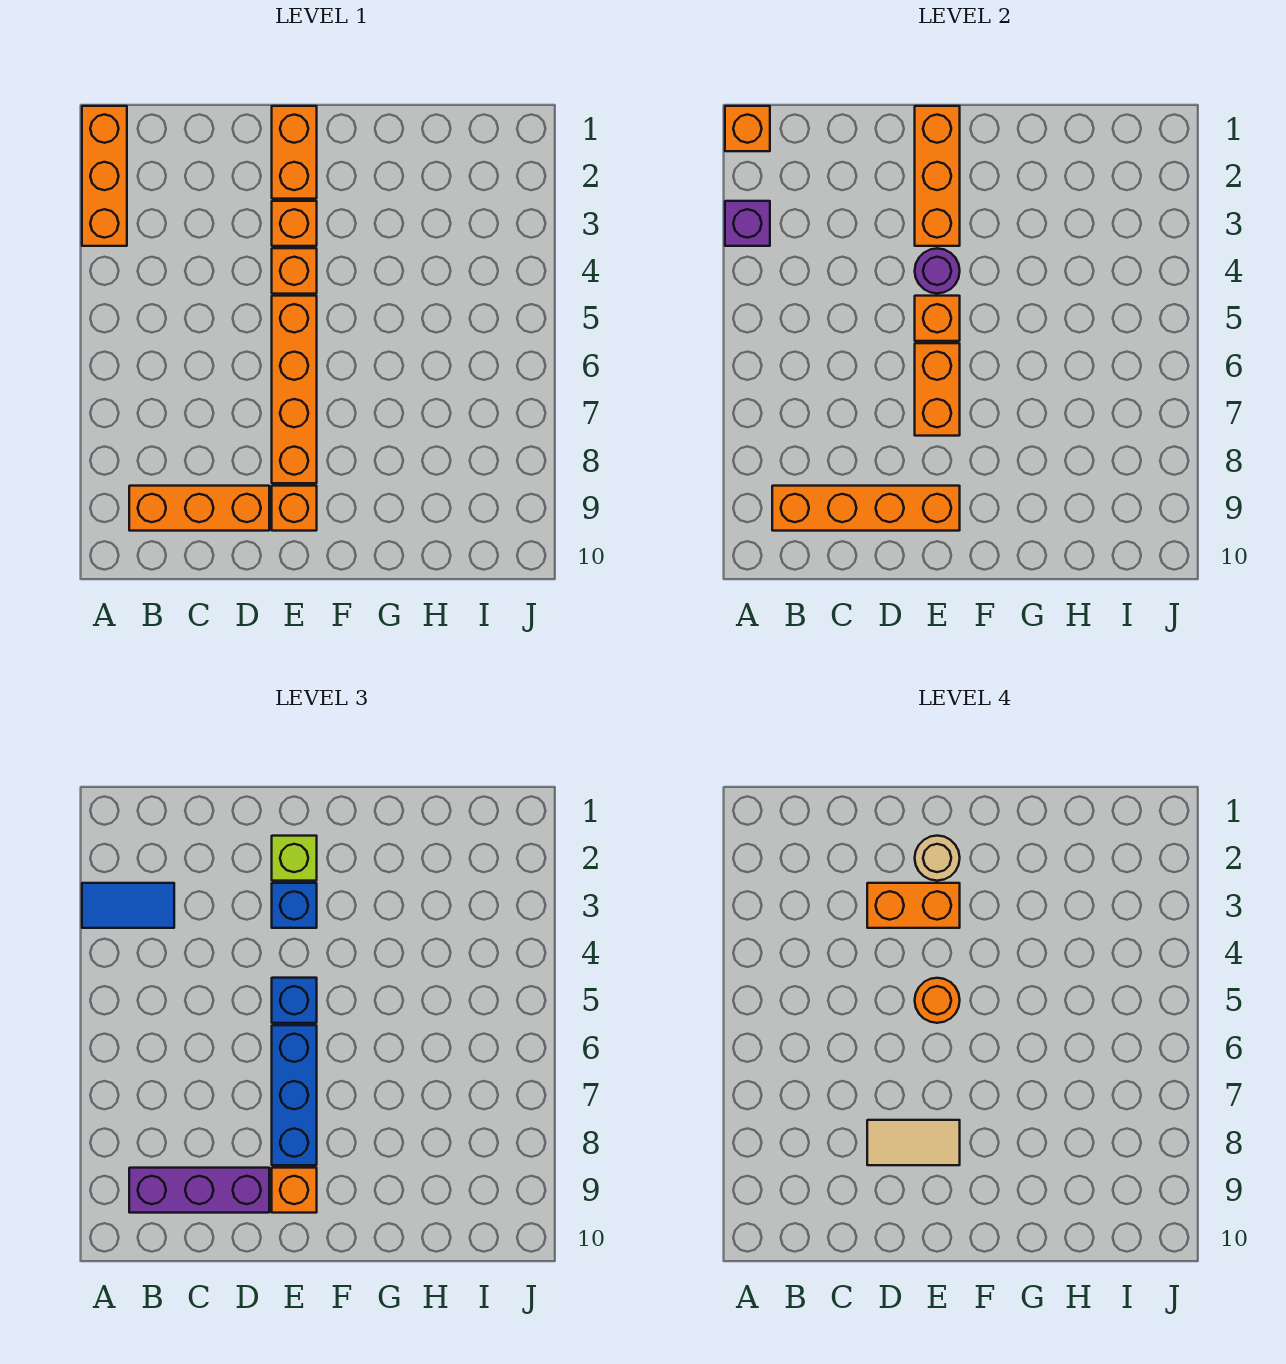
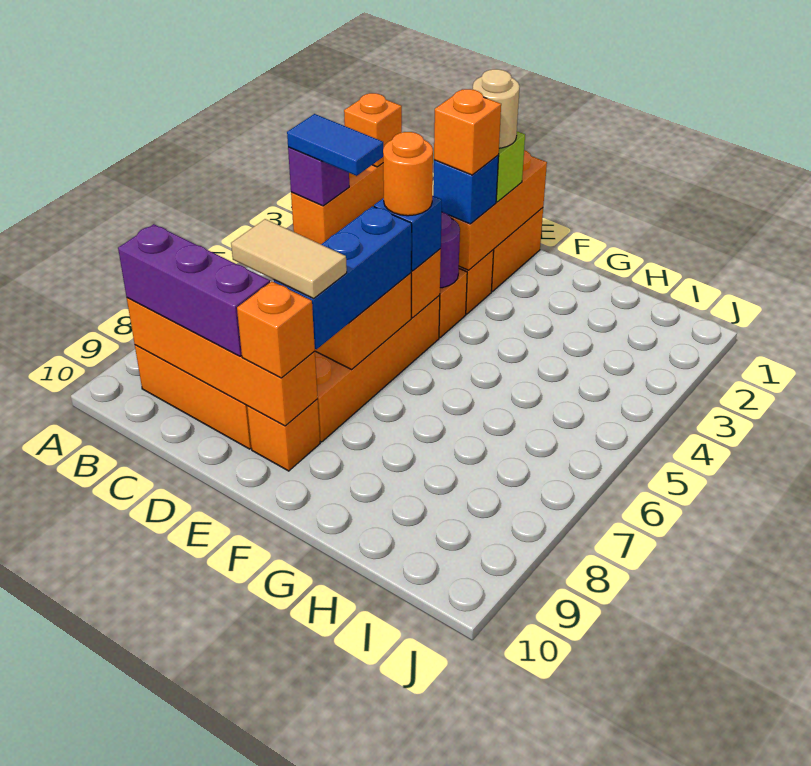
orange brick D3:E3 level 4 -> orange brick E3 level 4

